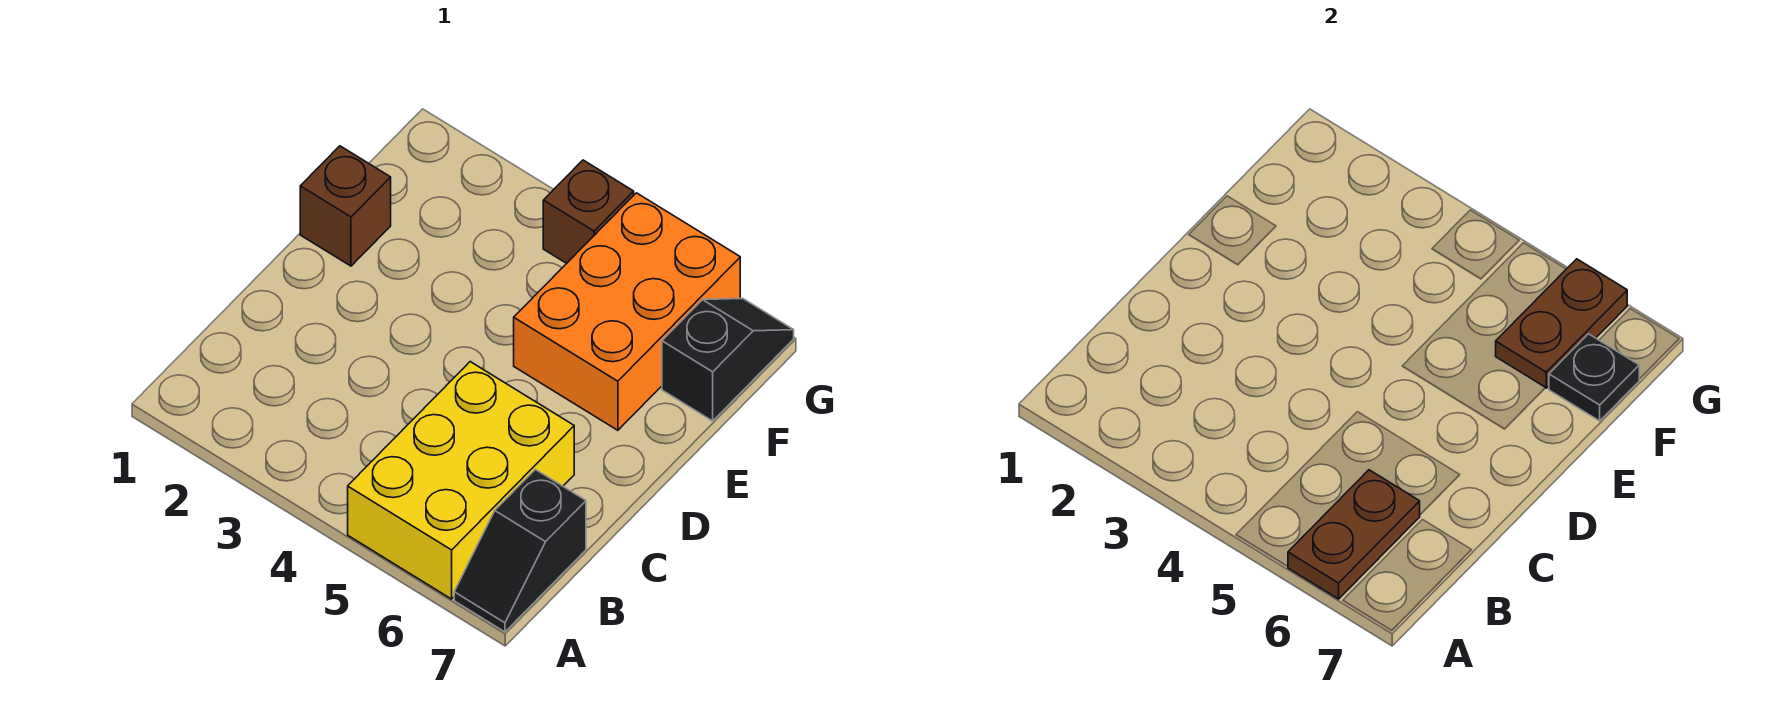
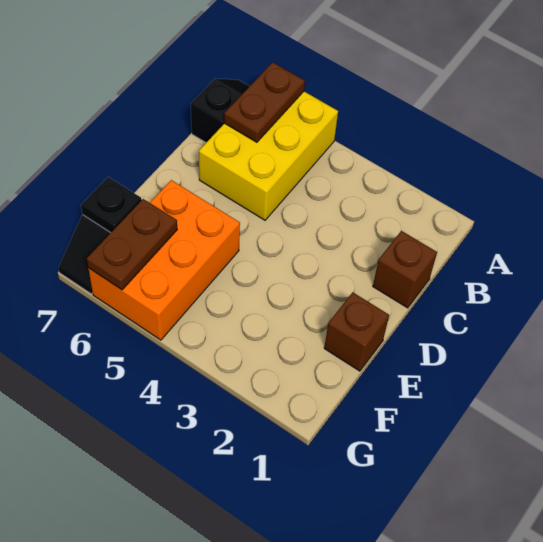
brown brick G4 level 1 -> brown brick C1 level 1

